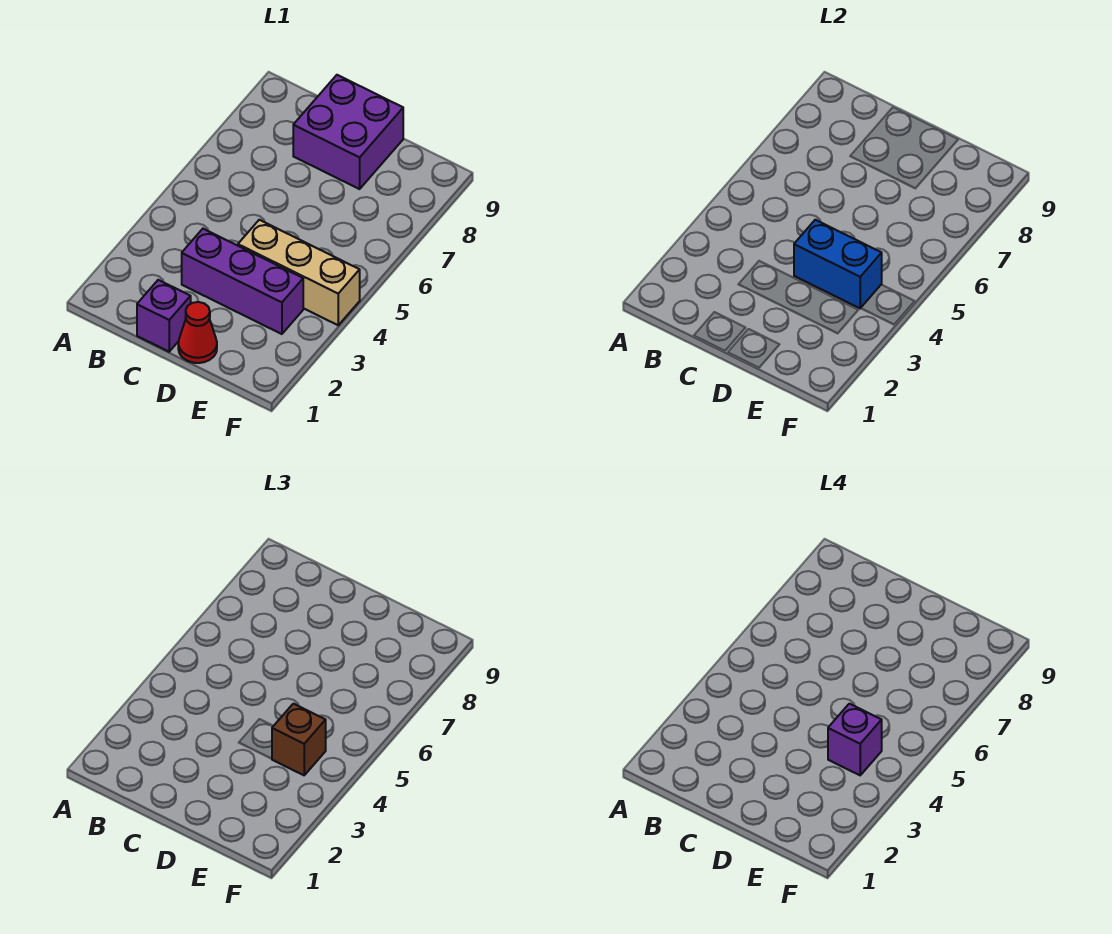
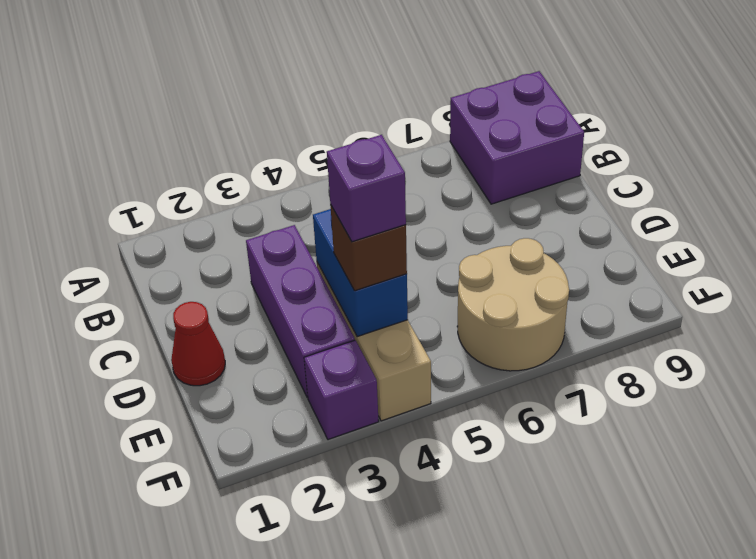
purple brick C1 level 1 -> purple brick F3 level 1
purple brick C8:D9 level 1 -> purple brick A8:B9 level 1
none -> tan round brick E6:F7 level 1

